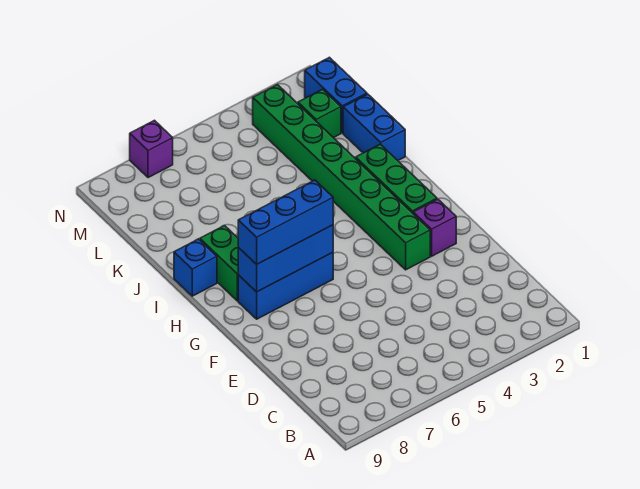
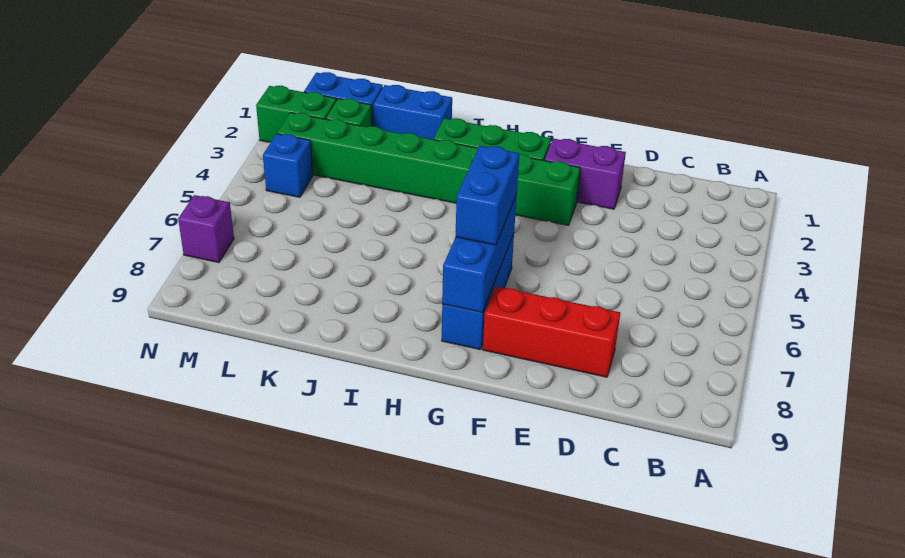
none -> red brick D8:F8 level 1
purple brick F2 level 1 -> purple brick E2:F2 level 1
blue brick G6:G8 level 3 -> blue brick G6:G7 level 3
green brick H8:I8 level 1 -> green brick M2:N2 level 1
blue brick I9 level 1 -> blue brick M4 level 1

